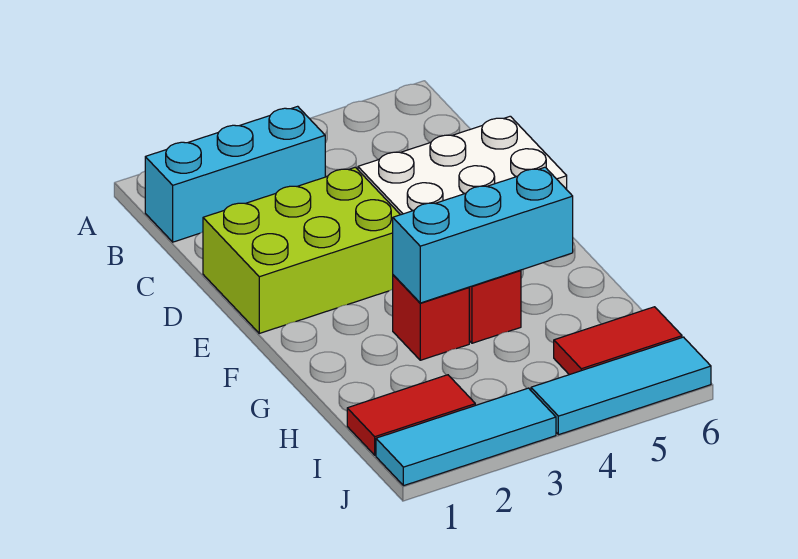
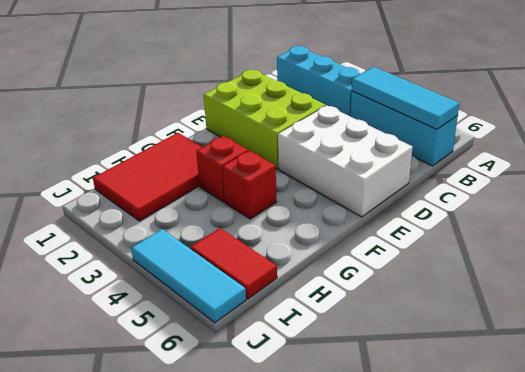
cyan brick G3:G5 level 2 -> cyan brick B4:B6 level 1
red tile I1:I2 level 1 -> red tile G1:I2 level 1
cyan tile J1:J3 level 1 -> cyan tile B4:B6 level 2

